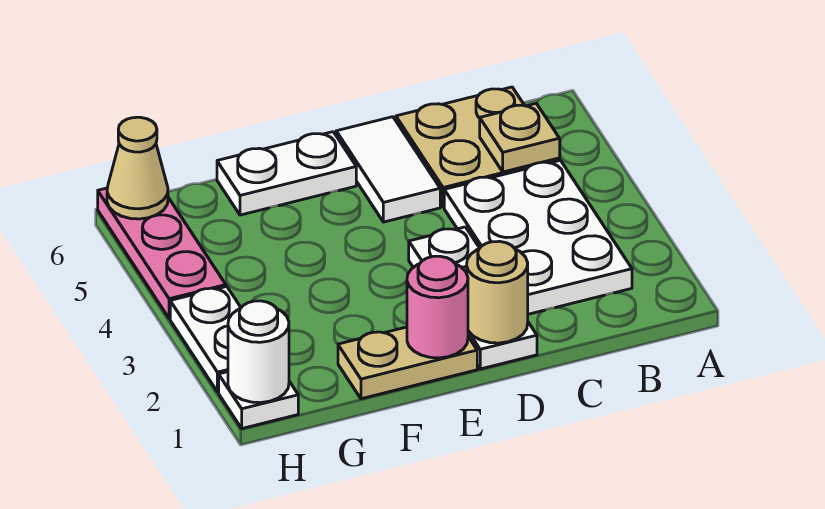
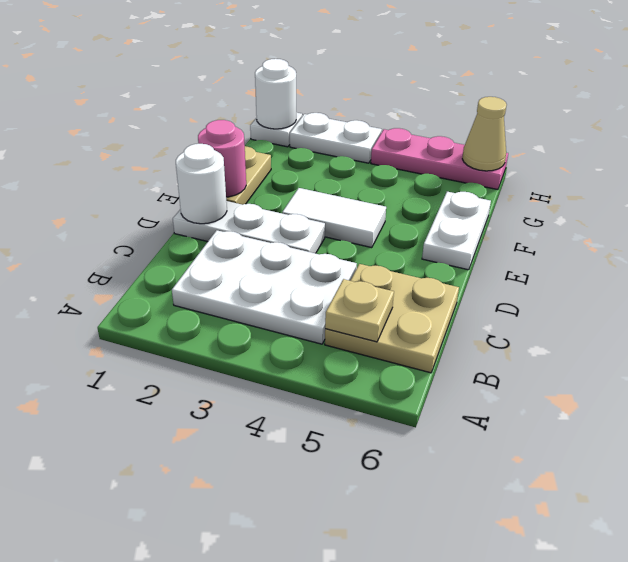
tan round brick D1 level 2 -> white round brick D1 level 2
white tile D5:D6 level 1 -> white tile E3:E4 level 1

